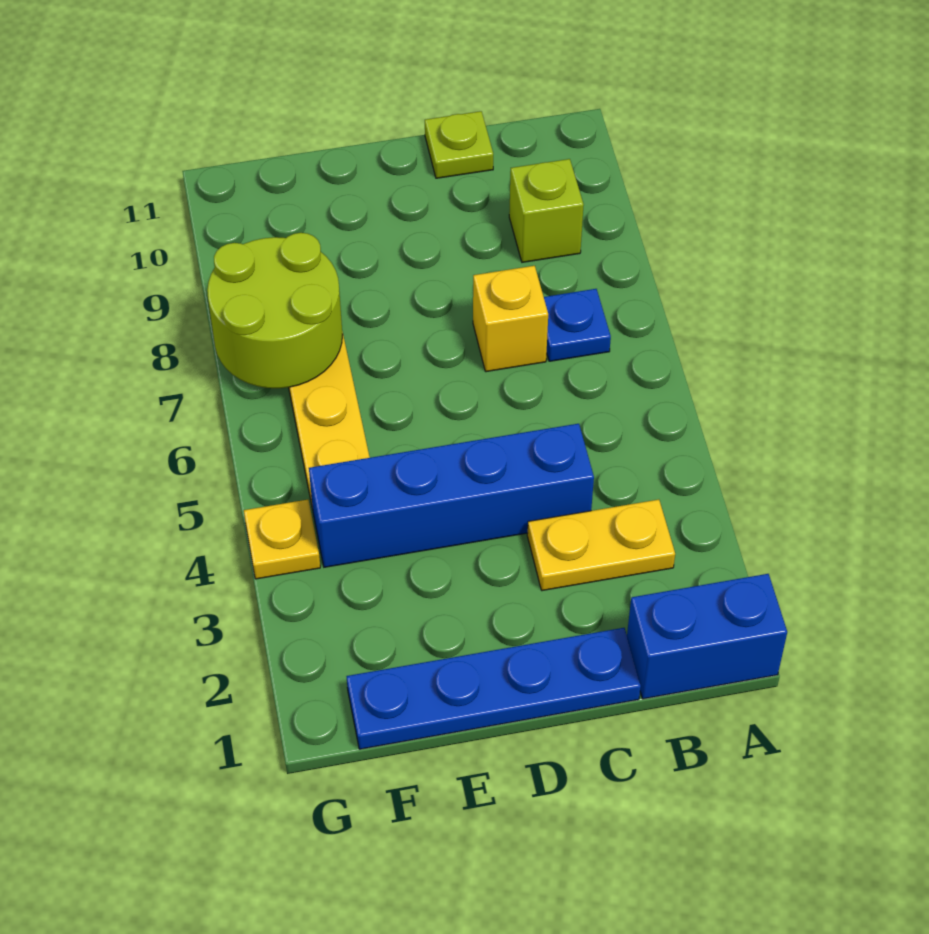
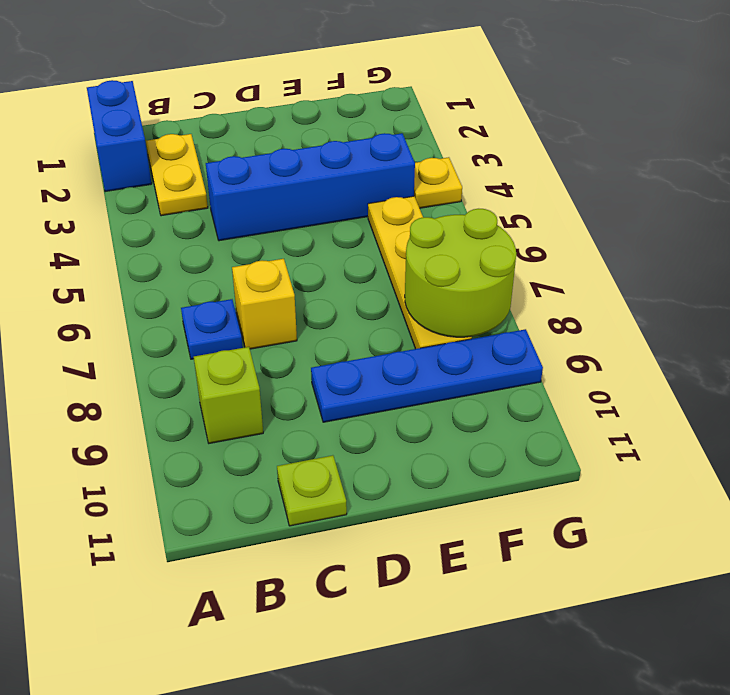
blue brick A1:B1 level 1 -> blue brick A1:A2 level 1
yellow plate B3:C3 level 1 -> yellow plate B2:B3 level 1
blue plate C1:F1 level 1 -> blue plate D9:G9 level 1

